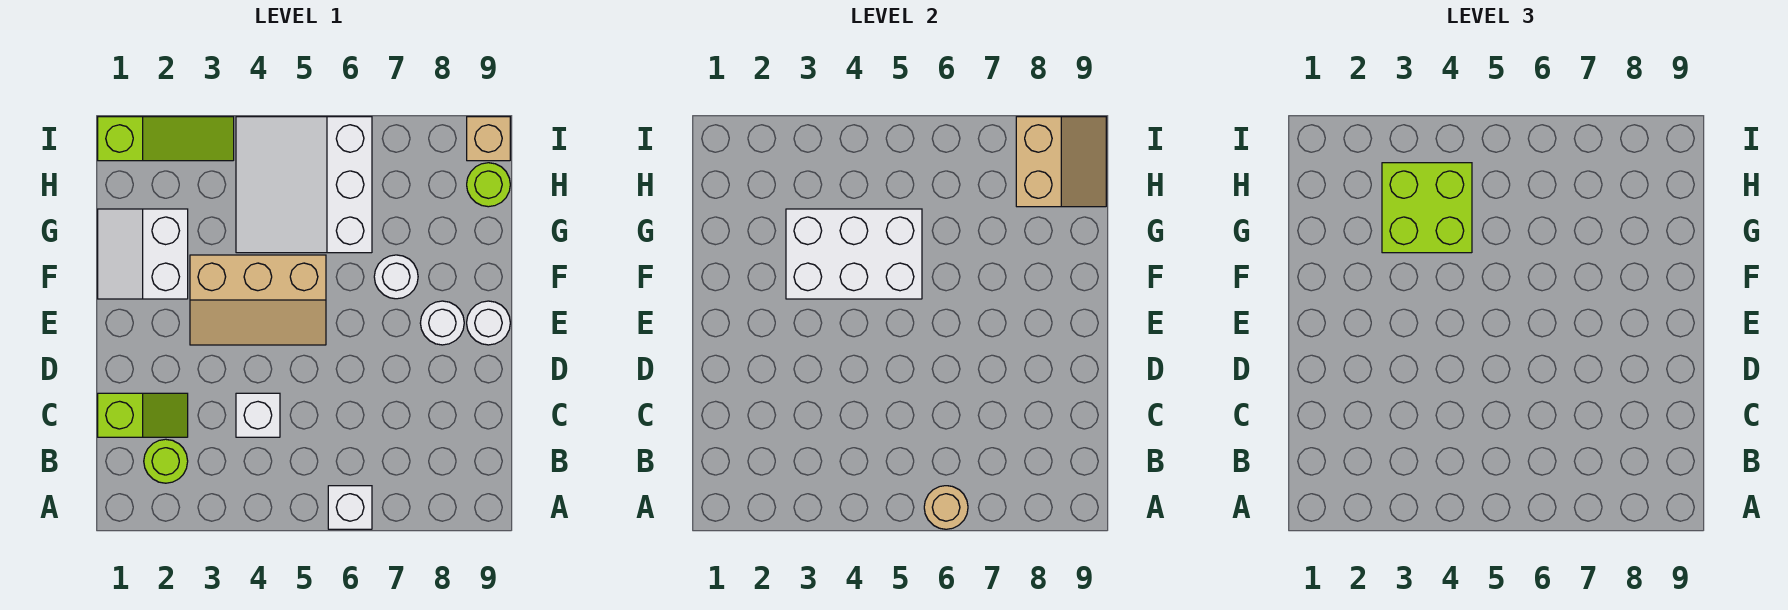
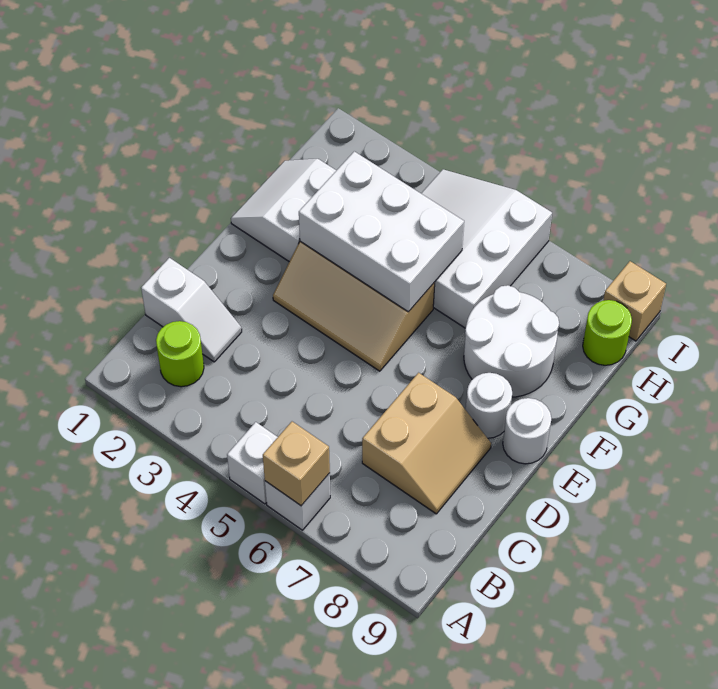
tan round brick A6 level 2 -> tan brick A6 level 2
lime slope C1:C2 level 1 top 1 -> white slope C1:C2 level 1 top 1
white brick C4 level 1 -> white brick A5 level 1
white round brick F7 level 1 -> white round brick F7:G8 level 1
lime brick G3:H4 level 3 -> none
tan slope H8:I9 level 2 top 8 -> tan slope C7:D8 level 1 top 7
lime slope I1:I3 level 1 top 1 -> none

